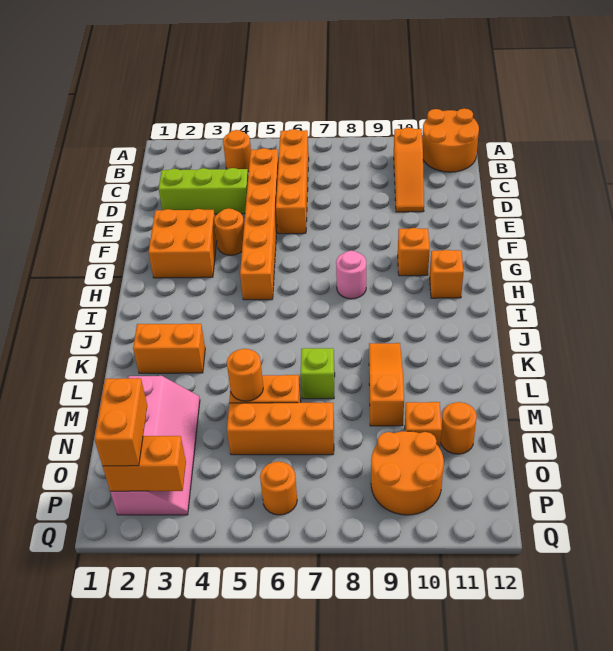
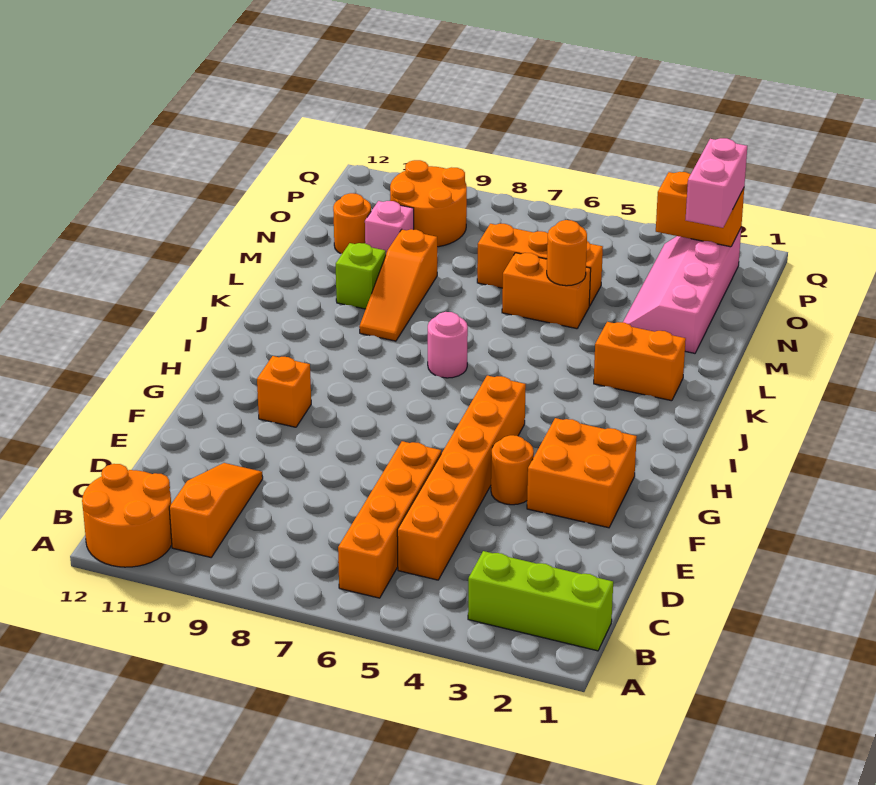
orange round brick B4 level 1 -> none
lime brick D2:D4 level 1 -> lime brick B1:B3 level 1
pink round brick H8 level 1 -> pink round brick J7 level 1
orange brick H11 level 1 -> none
lime brick L7 level 1 -> lime brick L10 level 1
orange brick N10 level 1 -> pink brick N10 level 1
orange brick O2:P2 level 3 -> pink brick O2:P2 level 3
orange round brick P6 level 1 -> none

